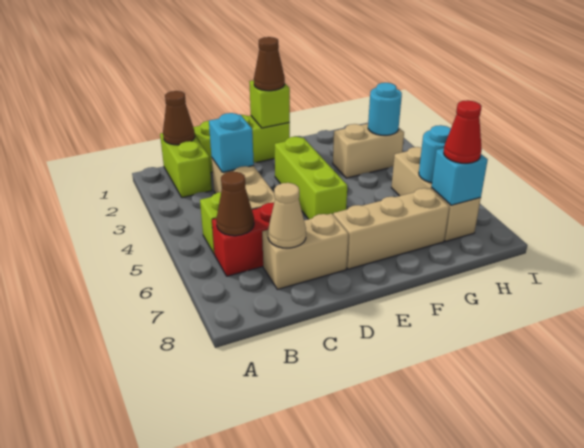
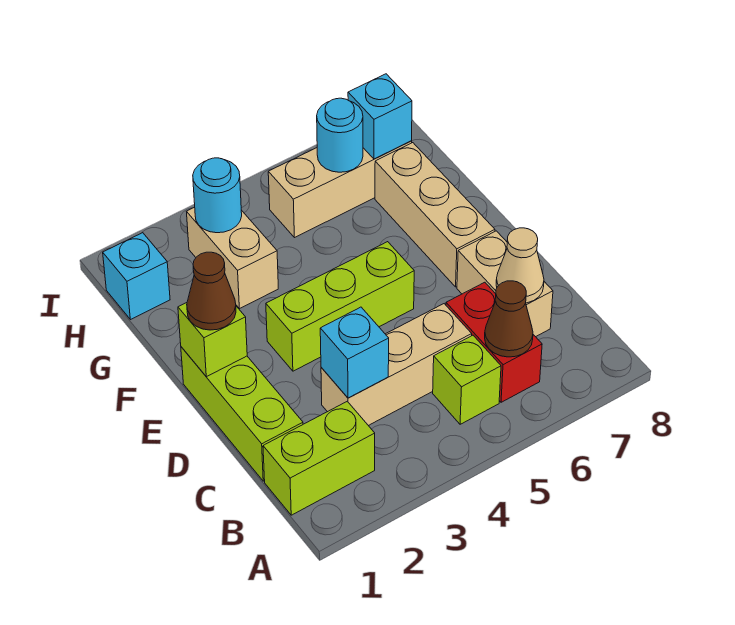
brown cone B1 level 2 -> none
none -> cyan brick H1 level 1
red cone H7 level 3 -> none

